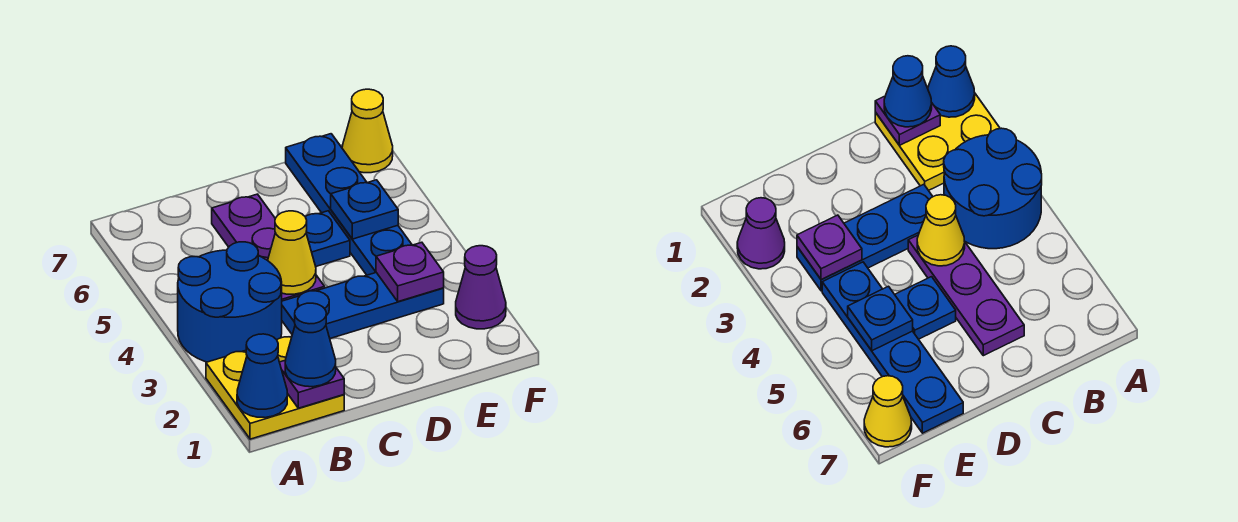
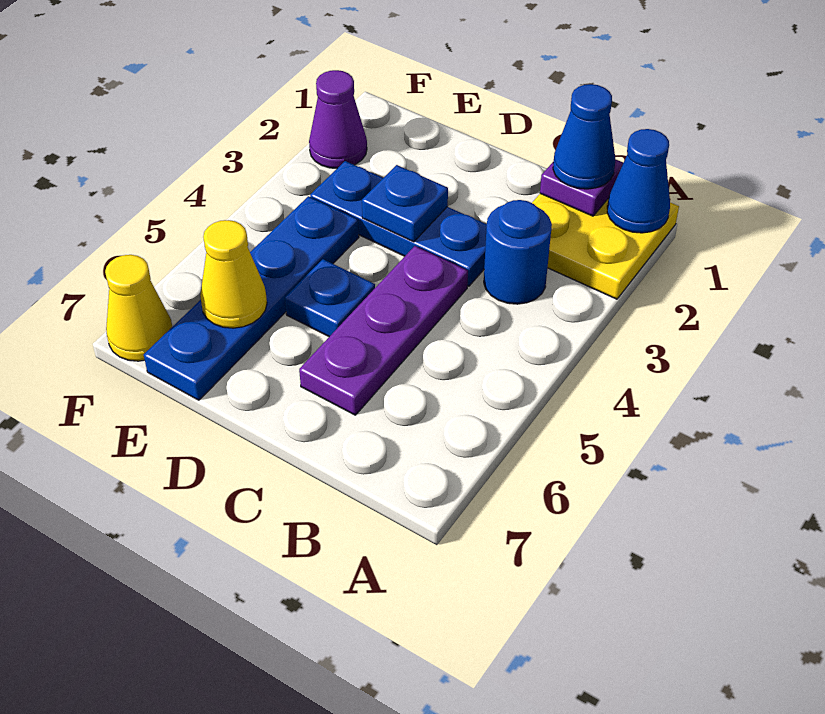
blue round brick A3:B4 level 1 -> blue round brick B3 level 1
yellow cone C4 level 2 -> yellow cone E6 level 2
purple plate E3 level 2 -> none
blue plate E5 level 2 -> blue plate D3 level 2

